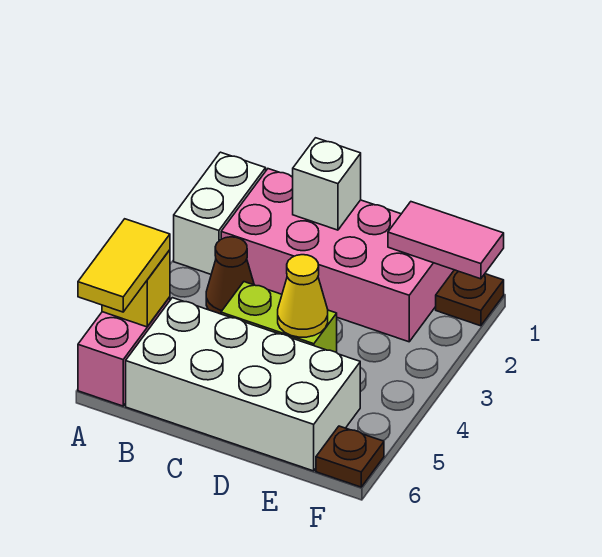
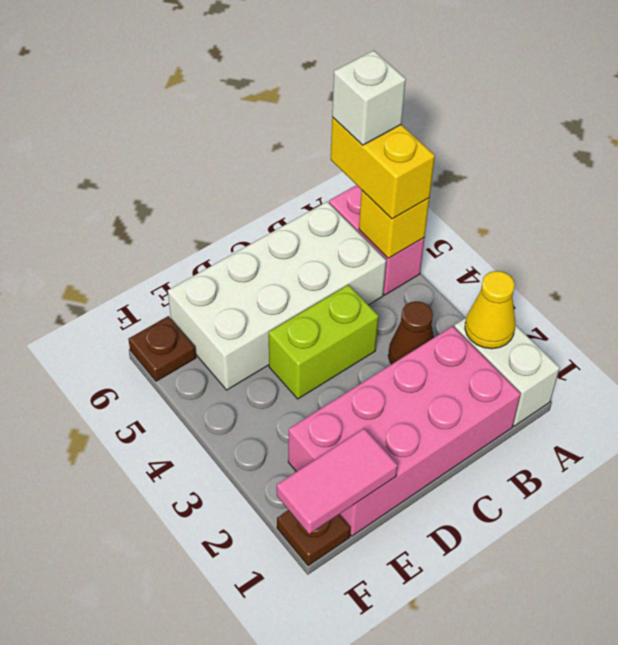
yellow tile A5:A6 level 3 -> yellow brick A5:A6 level 3
white brick C1 level 2 -> white brick A6 level 4
yellow cone D4 level 2 -> yellow cone A2 level 2

